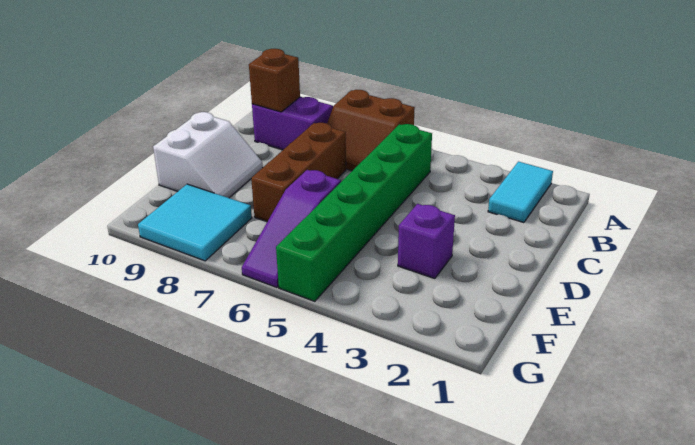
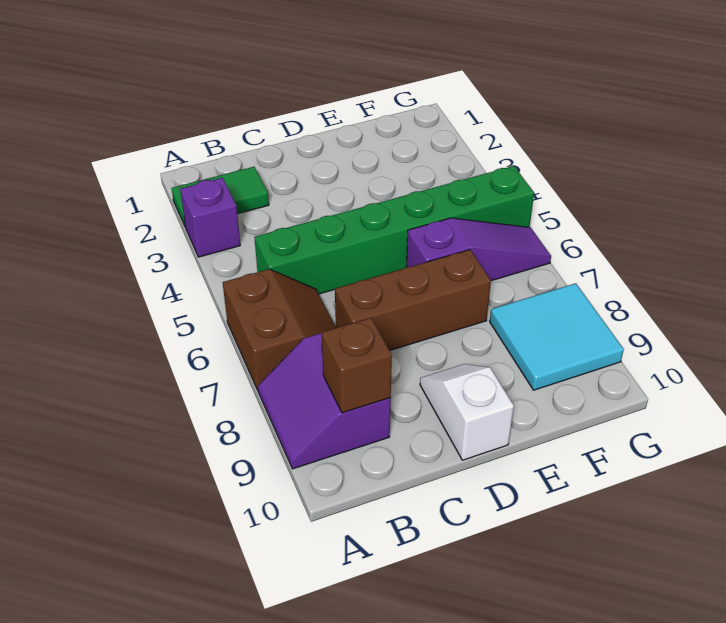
cyan tile A2:B2 level 1 -> green tile A2:B2 level 1
white slope D9:E10 level 1 top 10 -> white slope D9:D10 level 1 top 10
purple brick E3 level 1 -> purple brick A3 level 1

